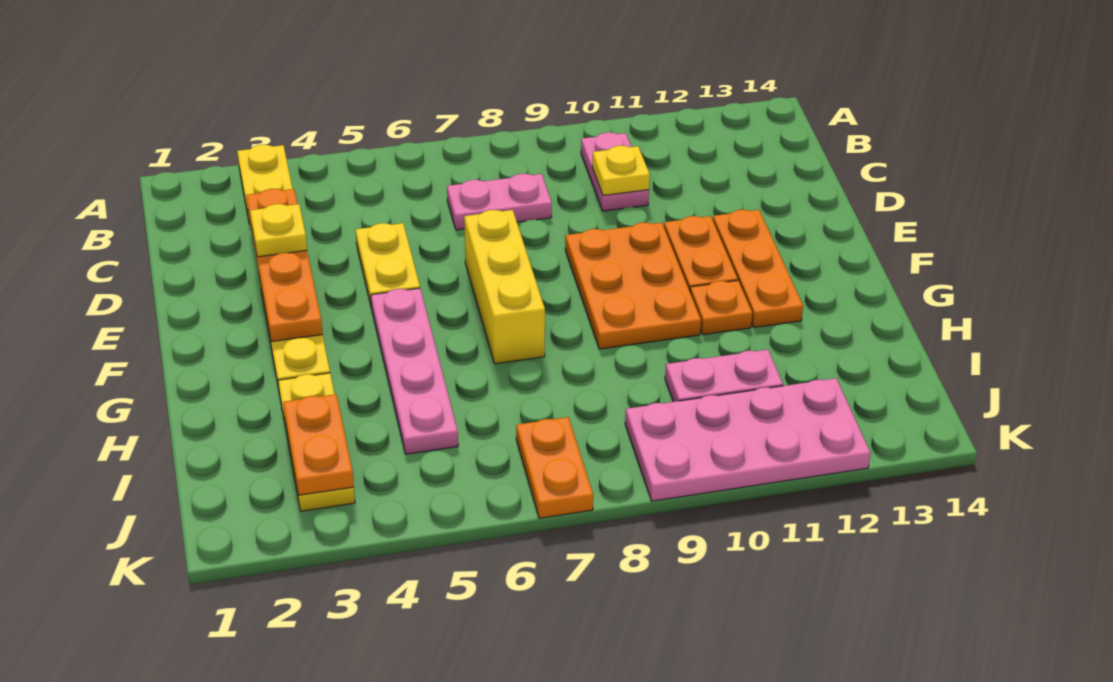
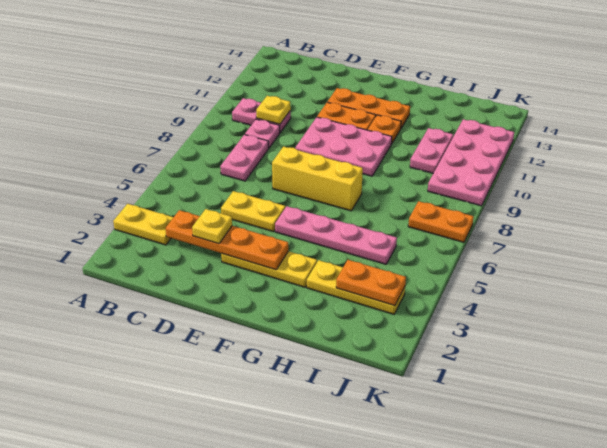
none -> pink plate C9 level 1
orange plate E9:G10 level 1 -> pink plate E9:G10 level 1

